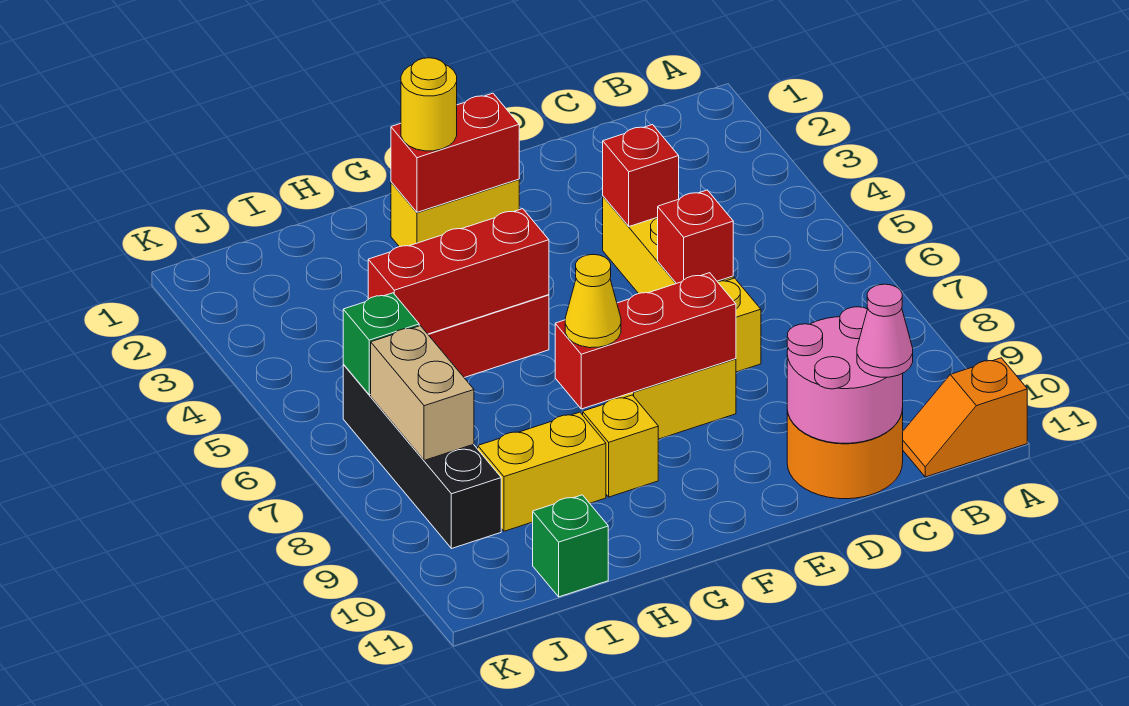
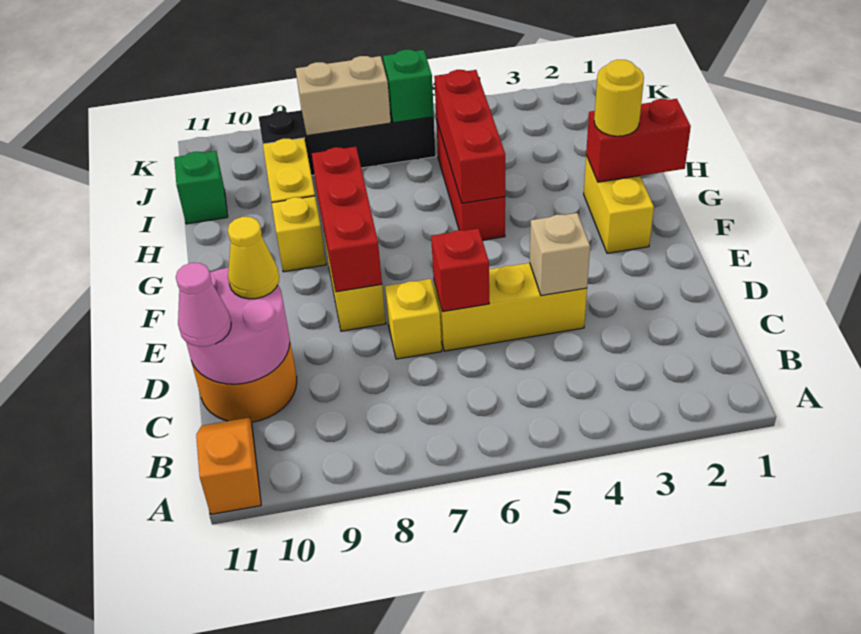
red brick D4 level 2 -> tan brick D4 level 2
red brick F2:G2 level 2 -> red brick G1:G2 level 2
yellow cone G8 level 3 -> yellow cone D10 level 3

